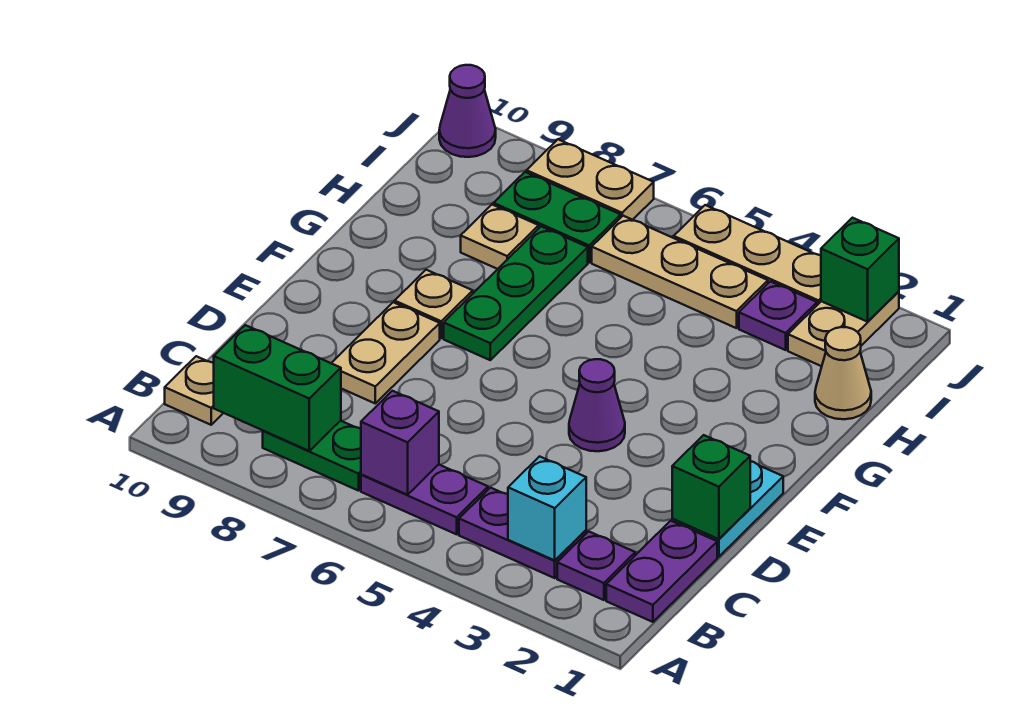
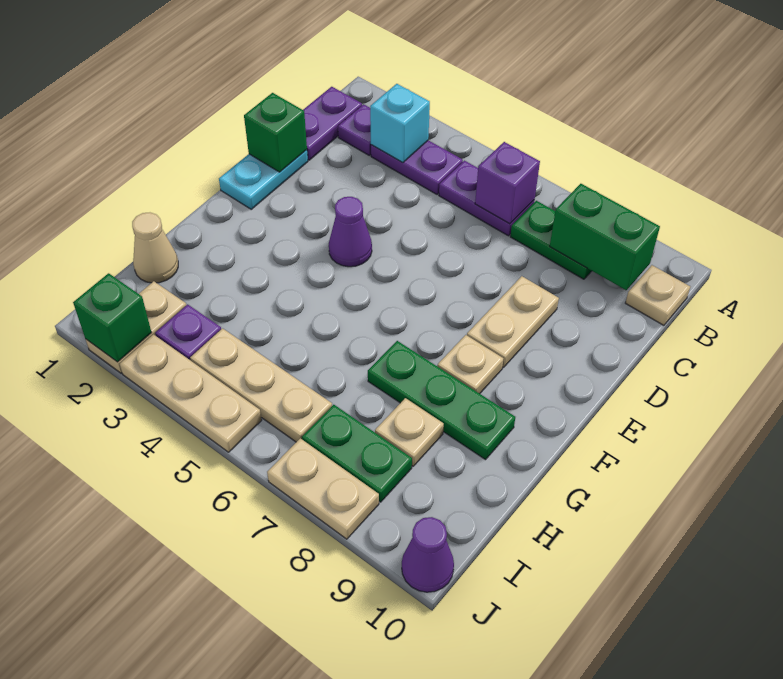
green plate F7:H7 level 1 -> green plate G7:G9 level 1

